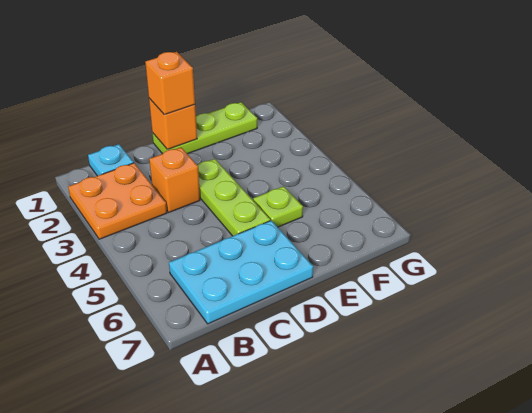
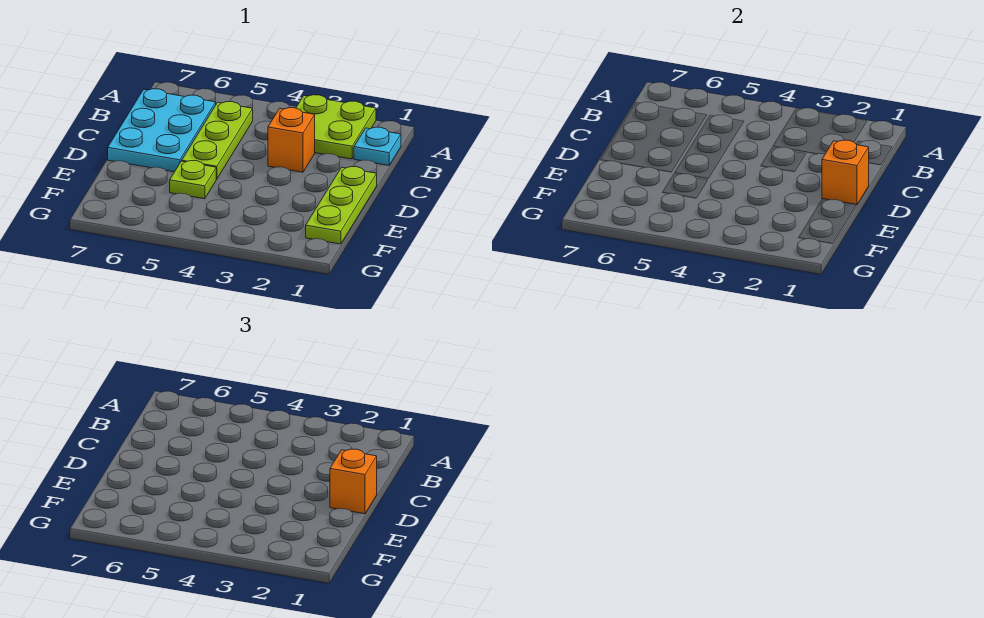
orange plate A2:B3 level 1 -> lime plate A2:B3 level 1
lime plate D3:D5 level 1 -> lime plate B5:D5 level 1

